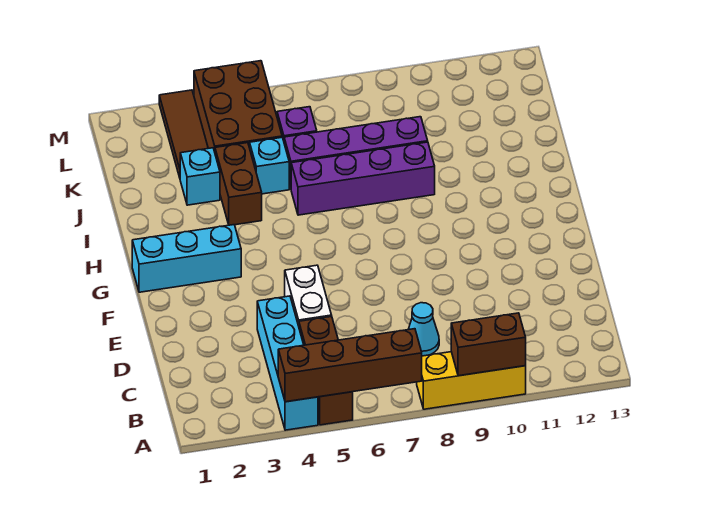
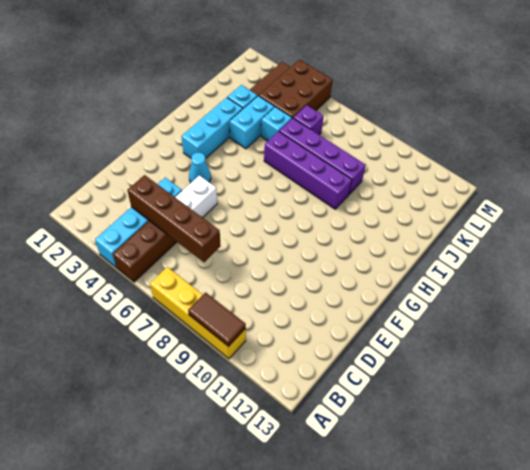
brown brick A4:A7 level 2 -> brown brick C4:C7 level 2
yellow brick A8:A10 level 1 -> yellow brick A7:A10 level 1
brown brick A9:A10 level 2 -> brown tile A9:A10 level 2
cyan cone C8 level 1 -> cyan cone F4 level 1
cyan brick G1:G3 level 1 -> cyan brick G3:I3 level 1
brown brick I4:J4 level 1 -> cyan brick I4:J4 level 1

